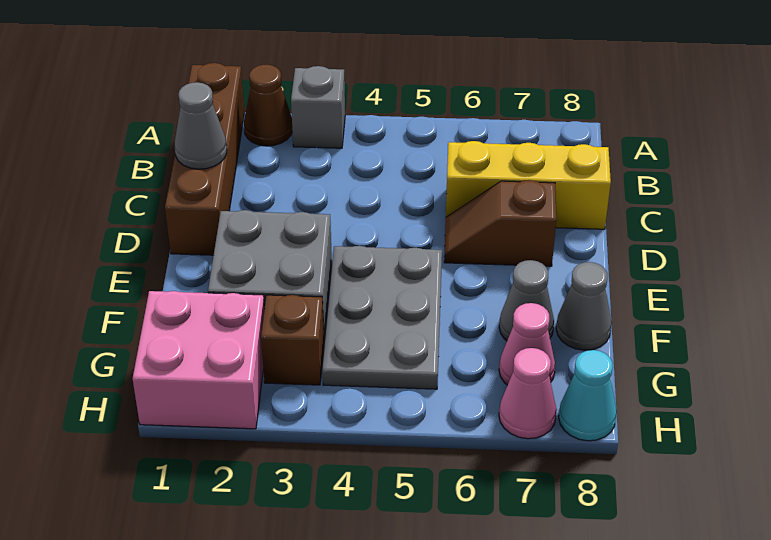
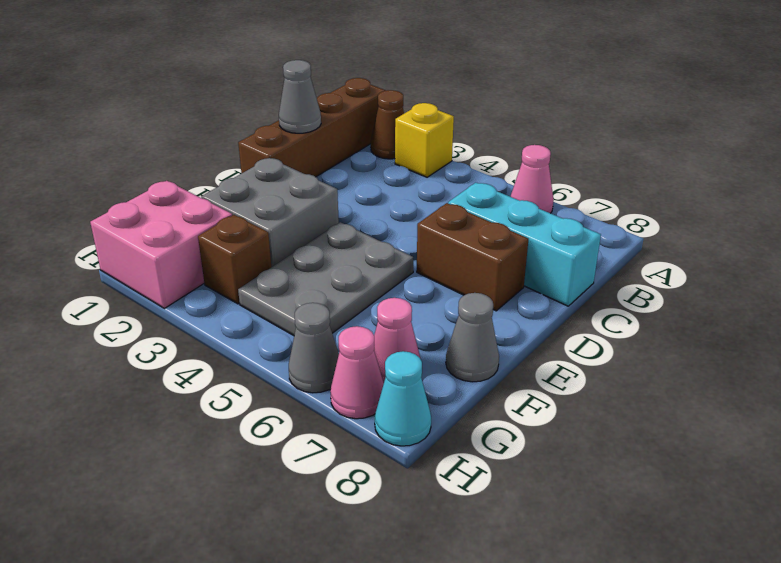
grey brick A3 level 1 -> yellow brick A3 level 1
none -> pink cone A6 level 1
yellow brick C6:C8 level 1 -> cyan brick C6:C8 level 1
brown slope D6:D7 level 1 top 7 -> brown brick D6:D7 level 1
grey cone F7 level 1 -> grey cone H6 level 1

